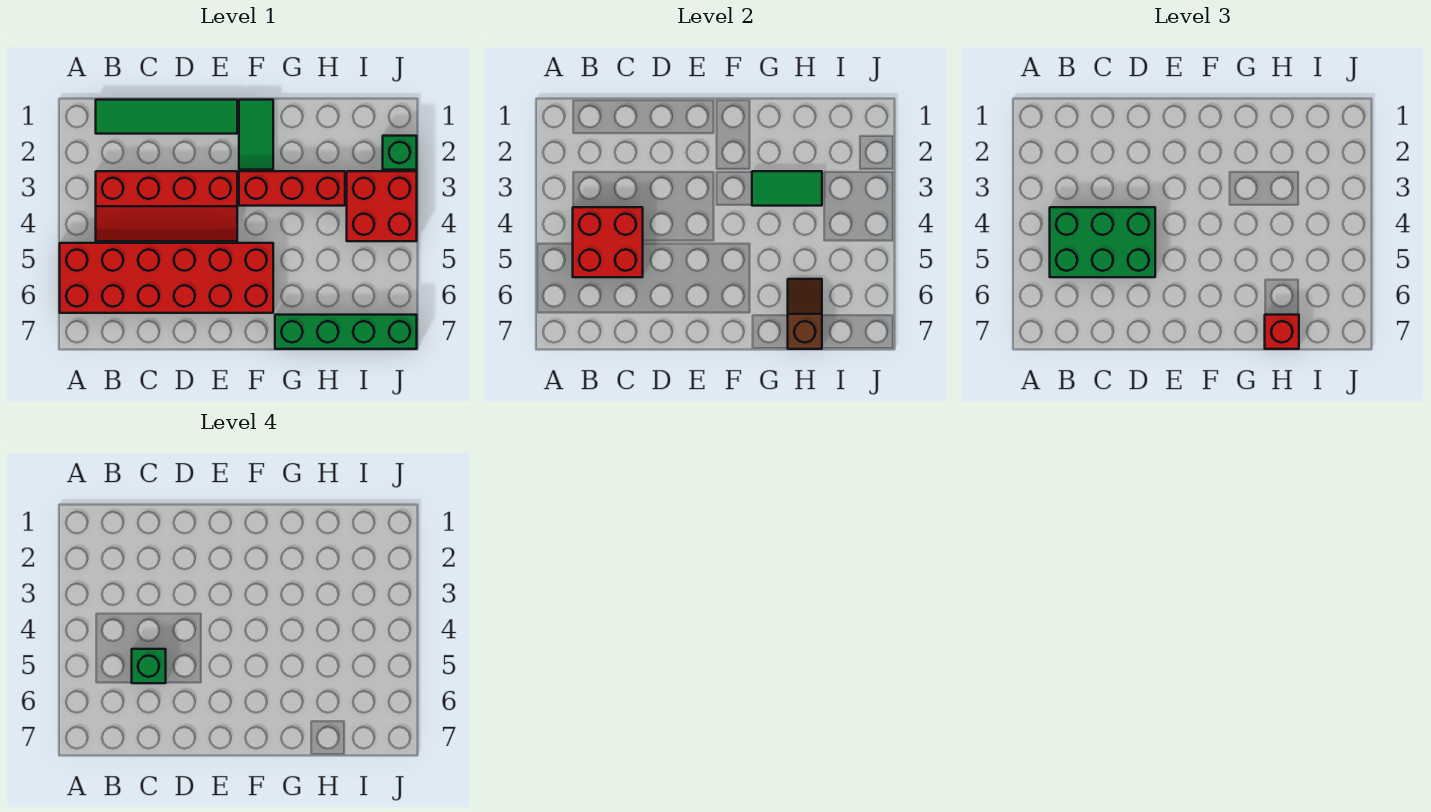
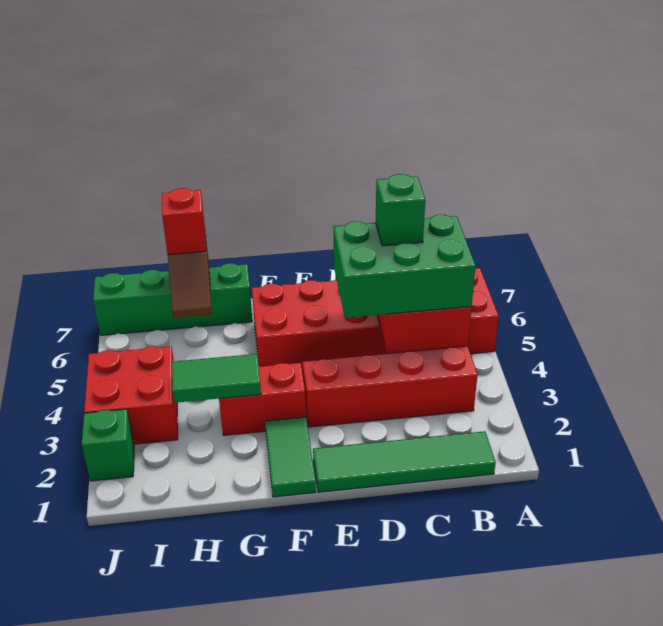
red brick F3:H3 level 1 -> red brick F3:G3 level 1

